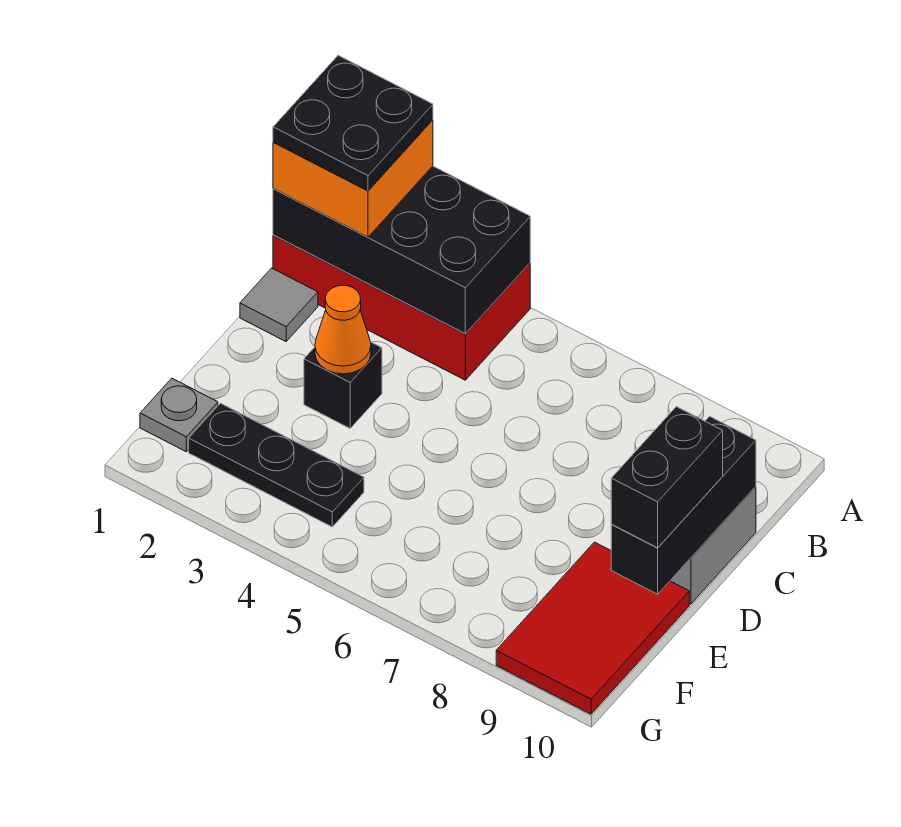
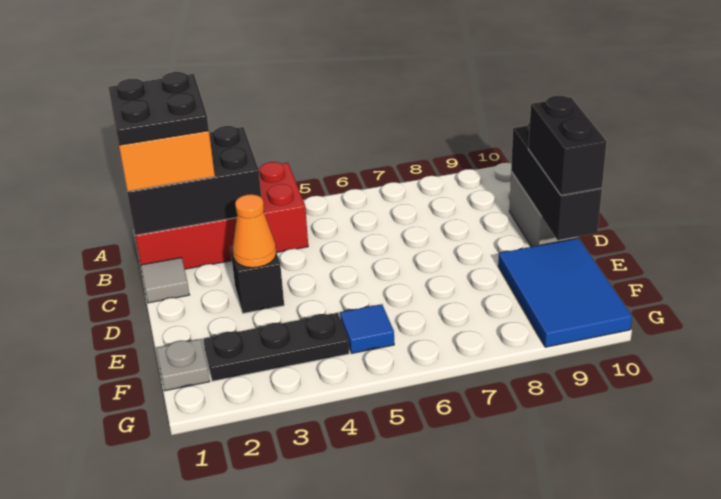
black brick A1:B4 level 2 -> black brick A1:B3 level 2
red tile E9:G10 level 1 -> blue tile E9:G10 level 1
none -> blue tile F5 level 1

